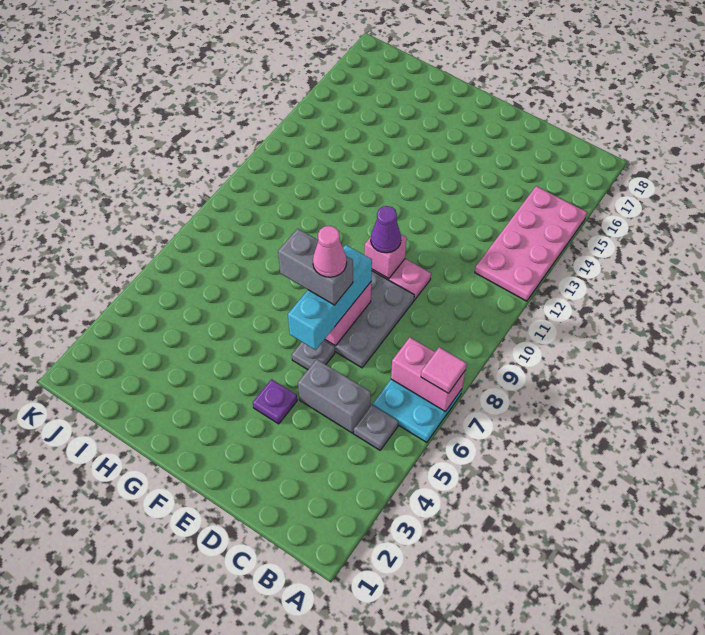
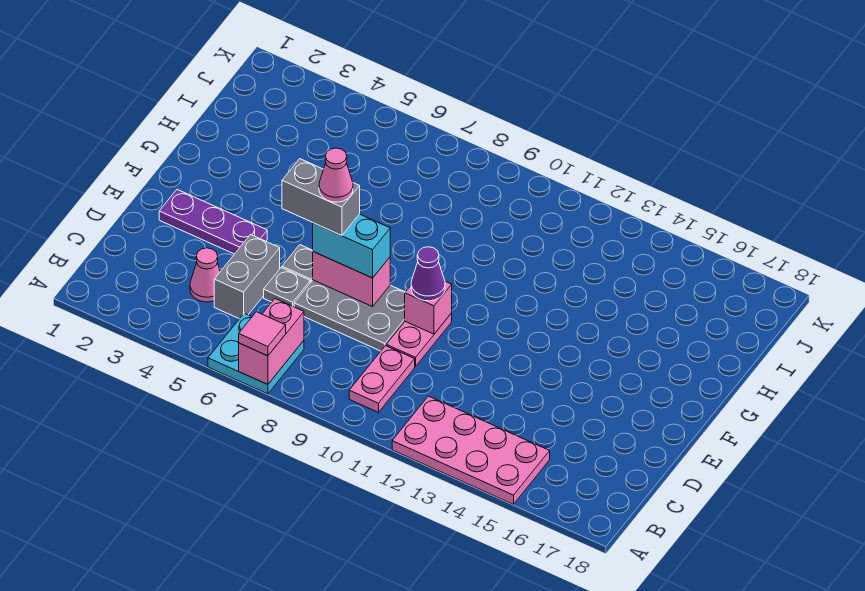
grey plate B5 level 1 -> grey plate D6 level 1
none -> pink plate B10:C10 level 1
none -> pink cone C4 level 1
purple plate E4 level 1 -> purple plate E2:E4 level 1
cyan brick E6:E8 level 3 -> cyan brick E7:E8 level 3
grey brick E7:F7 level 4 -> grey brick E6:E7 level 4

